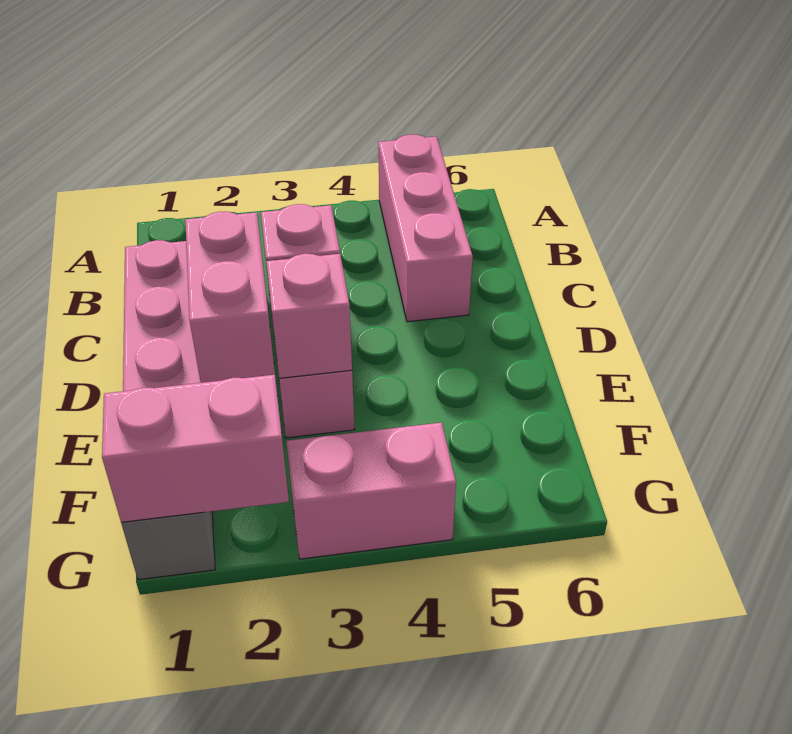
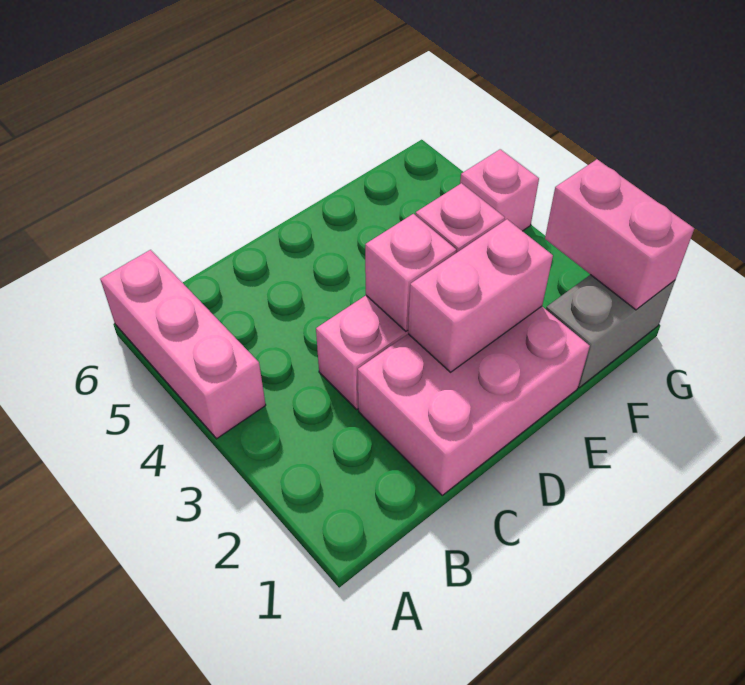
pink brick A5:C5 level 1 -> pink brick A4:A6 level 1
pink brick G3:G4 level 1 -> pink brick G4 level 1

